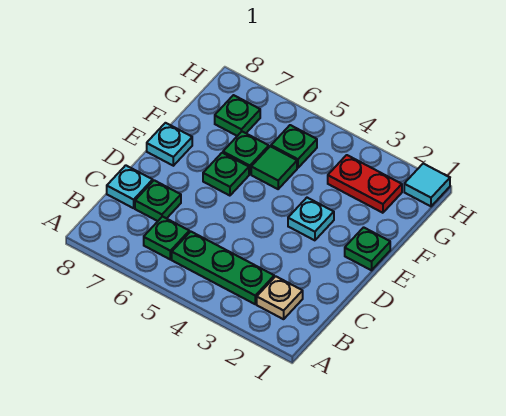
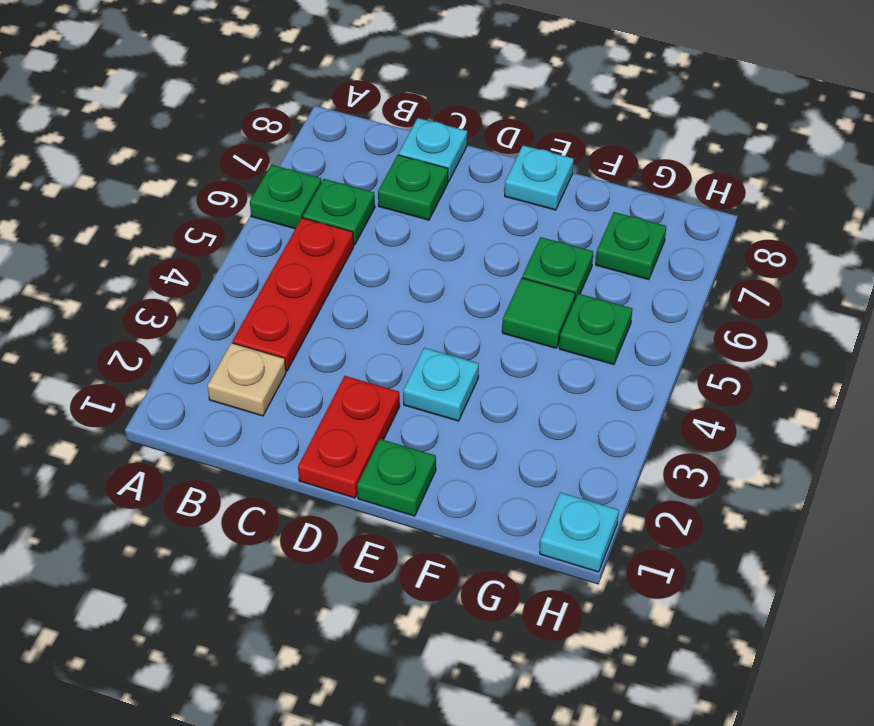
green plate B3:B5 level 1 -> red plate B3:B5 level 1
green plate E6 level 1 -> green plate A6 level 1
red plate G2:G3 level 1 -> red plate D1:D2 level 1
cyan tile H1 level 1 -> cyan plate H1 level 1

